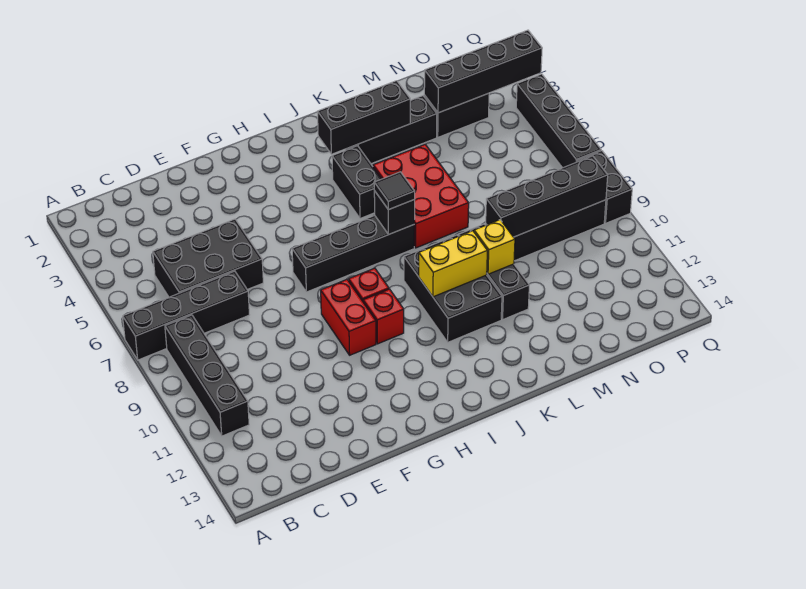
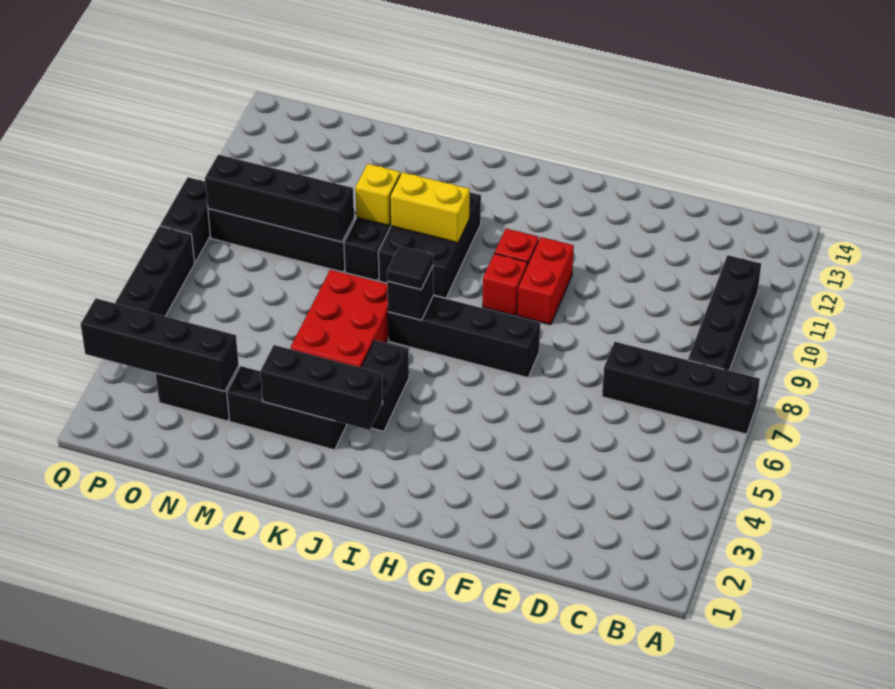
black brick C5:E6 level 1 -> none

